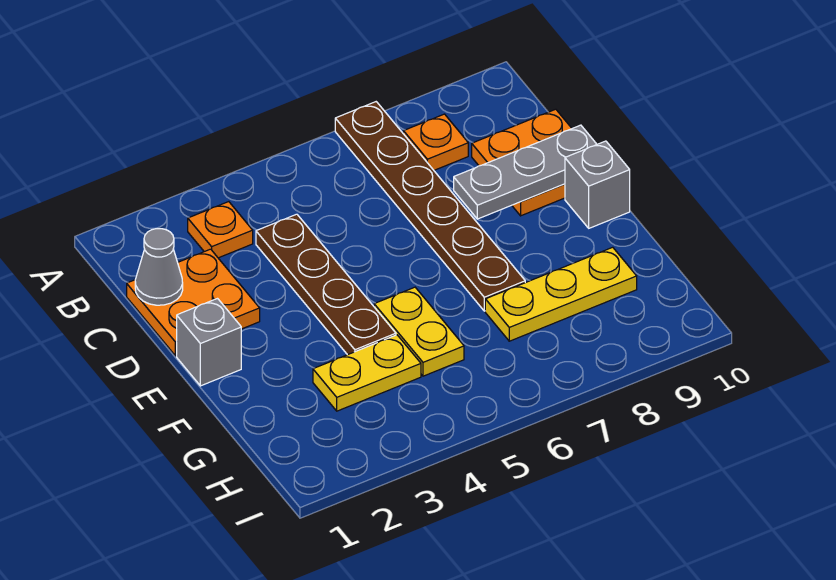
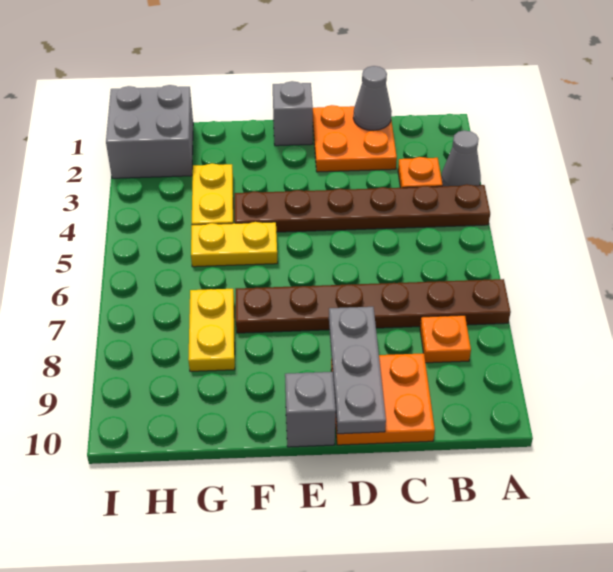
none -> grey cone A3 level 1
brown plate C4:F4 level 1 -> brown plate A4:F4 level 1
yellow plate G7:G9 level 1 -> yellow plate G7:G8 level 1
none -> grey brick H1:I2 level 1

